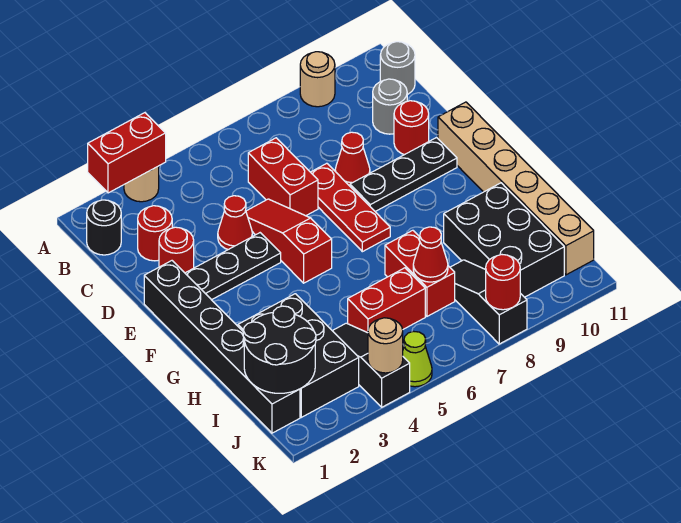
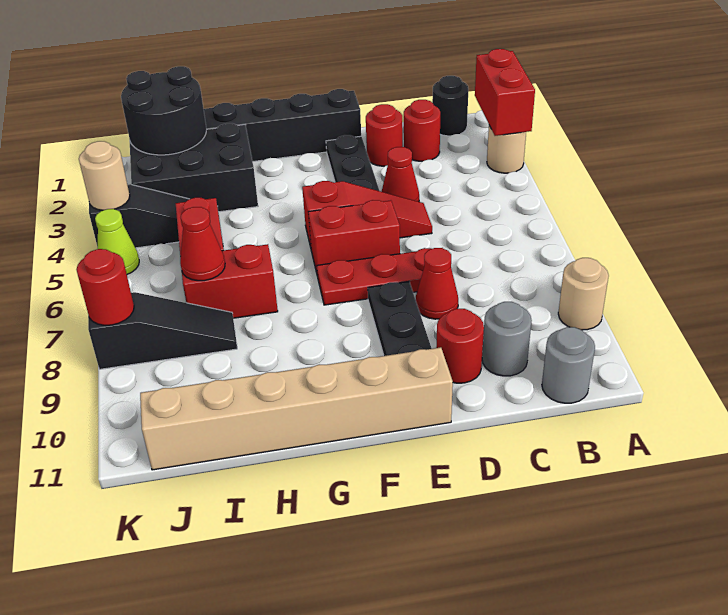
red brick C6:D6 level 1 -> red brick E6:F6 level 1
black brick H9:J10 level 1 -> none

